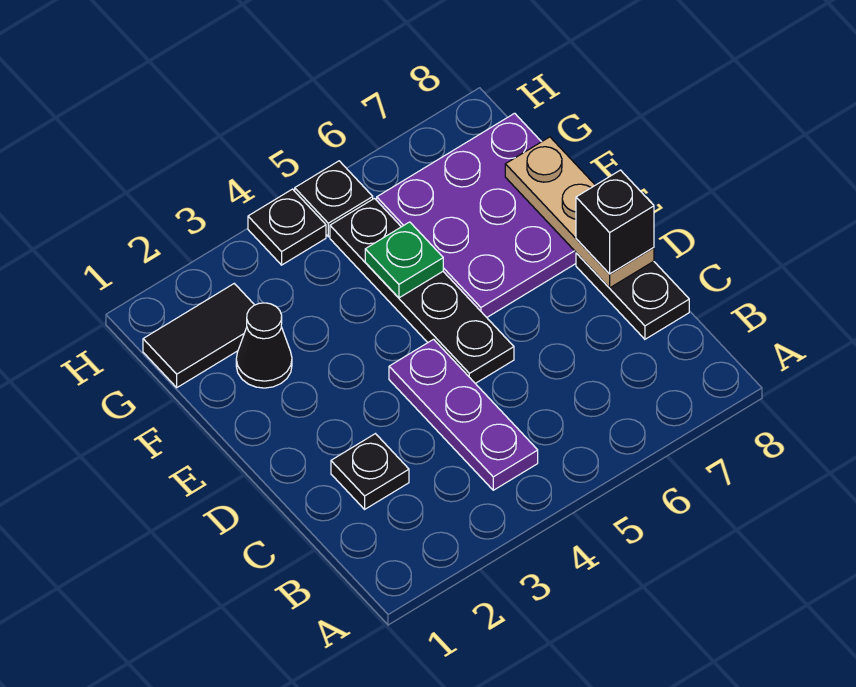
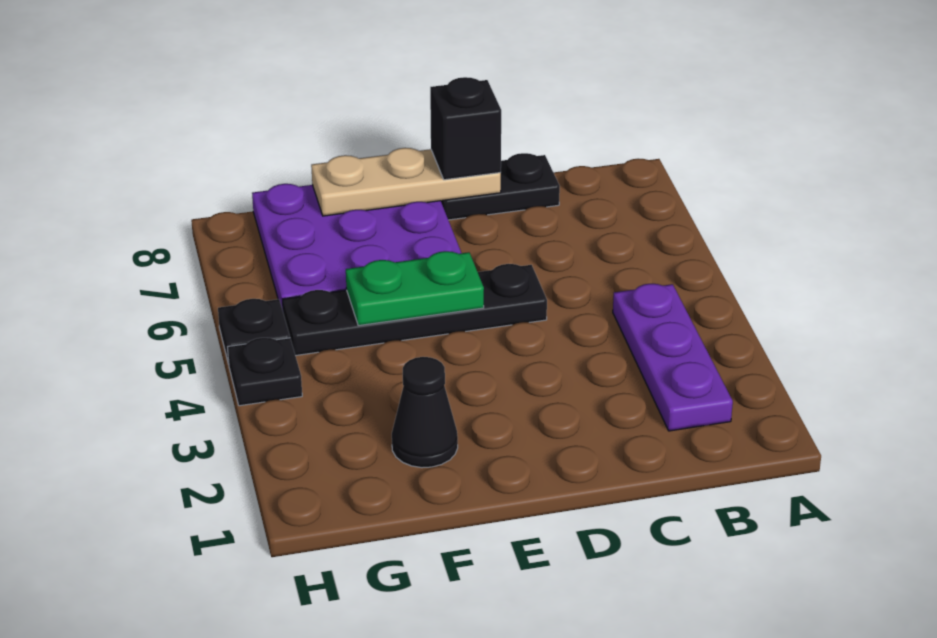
purple plate B4:D4 level 1 -> purple plate B2:B4 level 1
black plate C2 level 1 -> none
green plate F5 level 2 -> green plate E5:F5 level 2
black tile G1:G2 level 1 -> none

